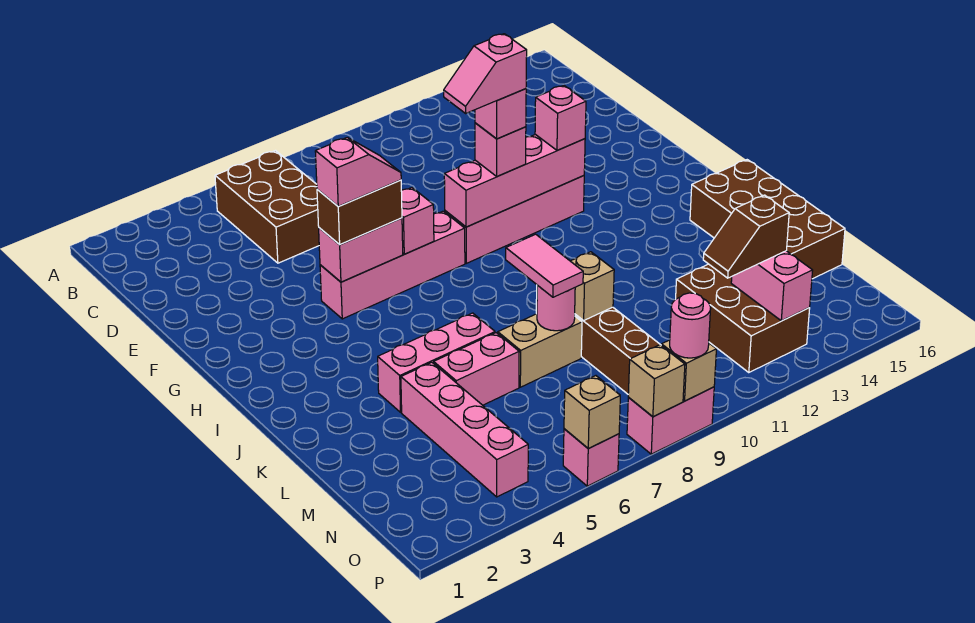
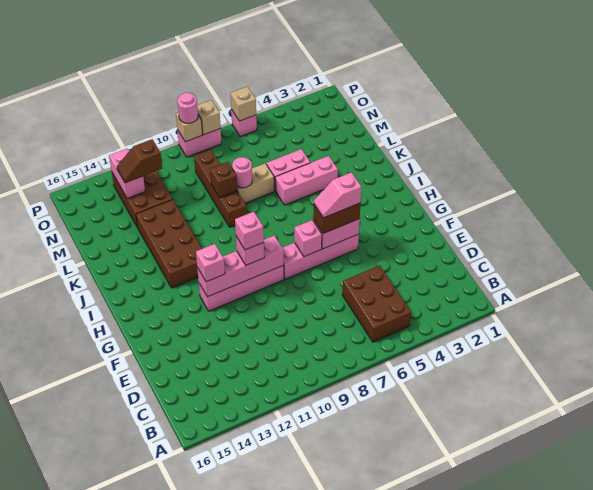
pink slope G9:G10 level 5 top 10 -> none
brown brick J15:M16 level 1 -> brown brick I12:L13 level 1
pink tile K8:L8 level 3 -> none
pink brick L4:O4 level 1 -> none
tan brick L9 level 2 -> brown brick L9 level 2
brown slope N12:N13 level 3 top 13 -> brown slope N12:N13 level 3 top 12

